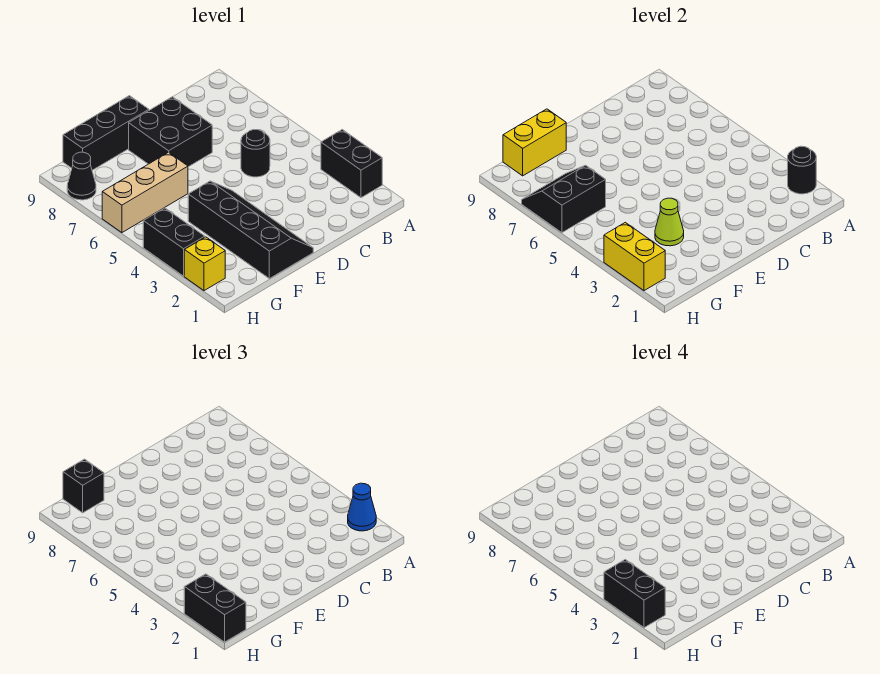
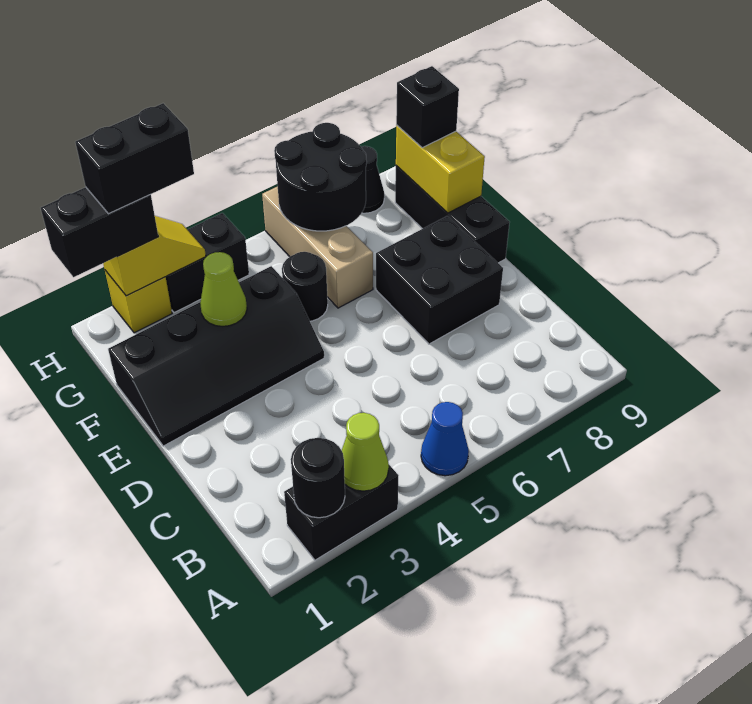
blue cone A2 level 3 -> blue cone A5 level 1
none -> lime cone A3 level 2
black round brick C5 level 1 -> black round brick F5 level 1
black slope G6:H7 level 2 top 6 -> black round brick G6:H7 level 2
yellow brick H2:H3 level 2 -> yellow slope H2:H3 level 2 top 2

